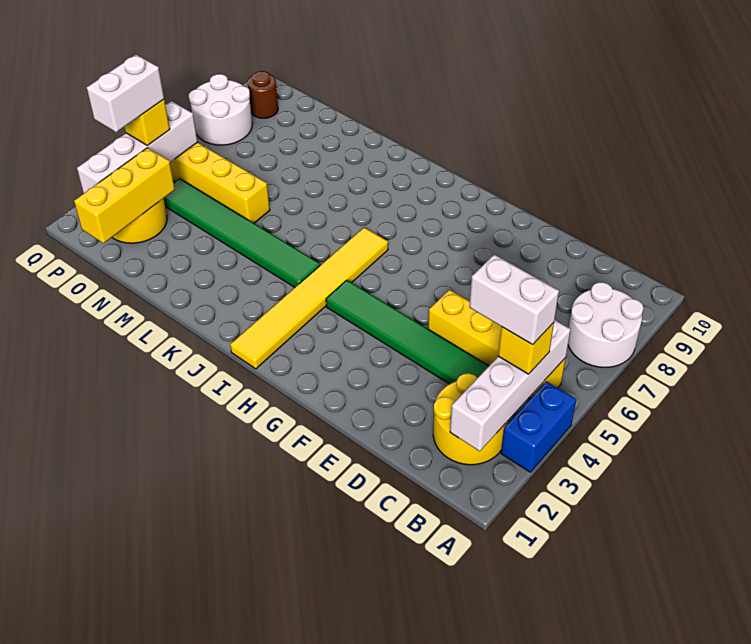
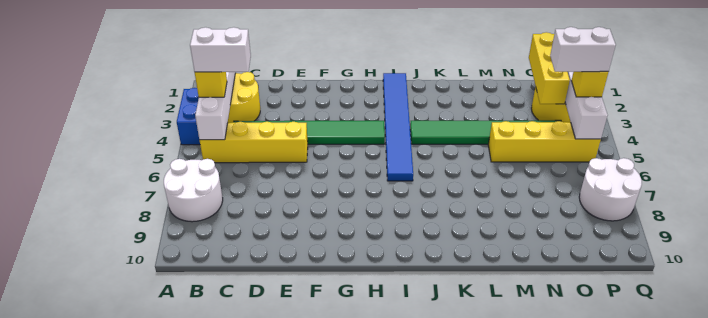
yellow tile I1:I6 level 1 -> blue tile I1:I6 level 1
white brick P3:P4 level 4 -> white brick O4:P4 level 4
brown round brick P9 level 1 -> none

